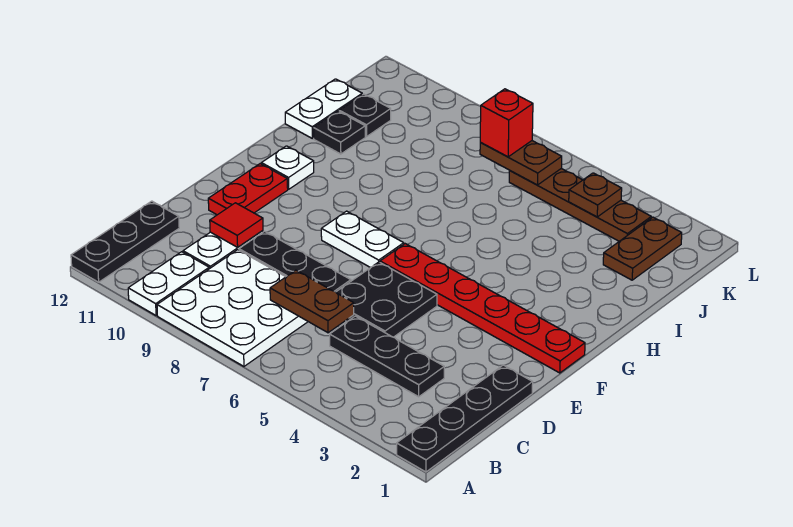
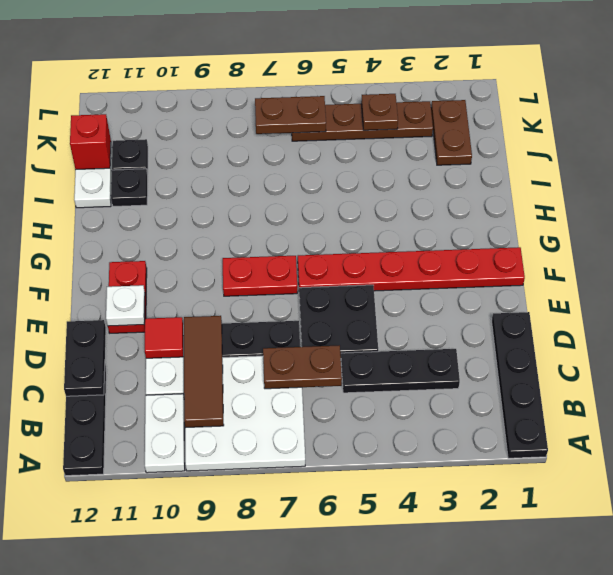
none -> brown tile B9:D9 level 2
none -> black plate C12:D12 level 2
white plate F7:F8 level 1 -> red plate F7:F8 level 1
white plate G11 level 1 -> white plate E11 level 2
red brick K7 level 3 -> red brick J12 level 2

